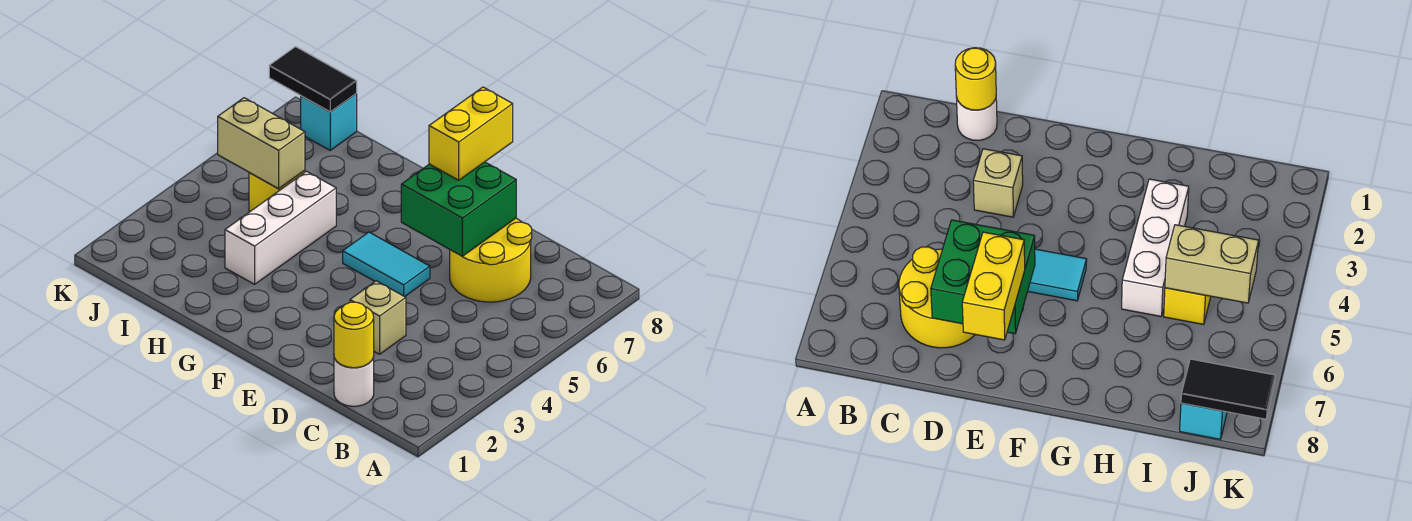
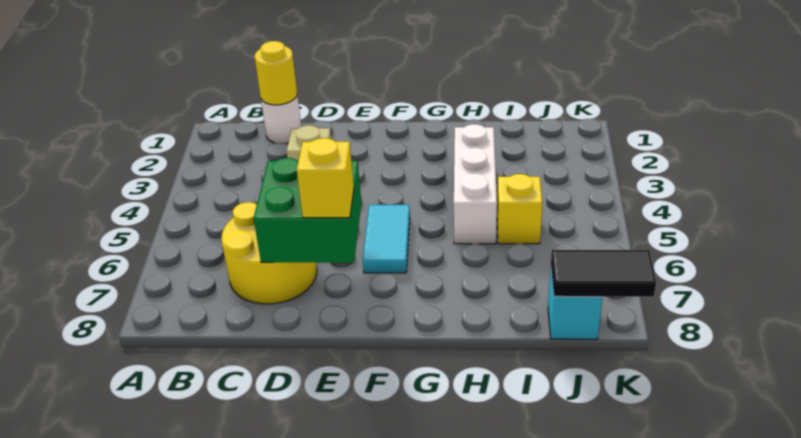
cyan tile E5:F5 level 1 -> cyan tile F5:F6 level 1
yellow brick E7:E8 level 3 -> yellow brick E7 level 3
tan brick I5:J5 level 2 -> none

